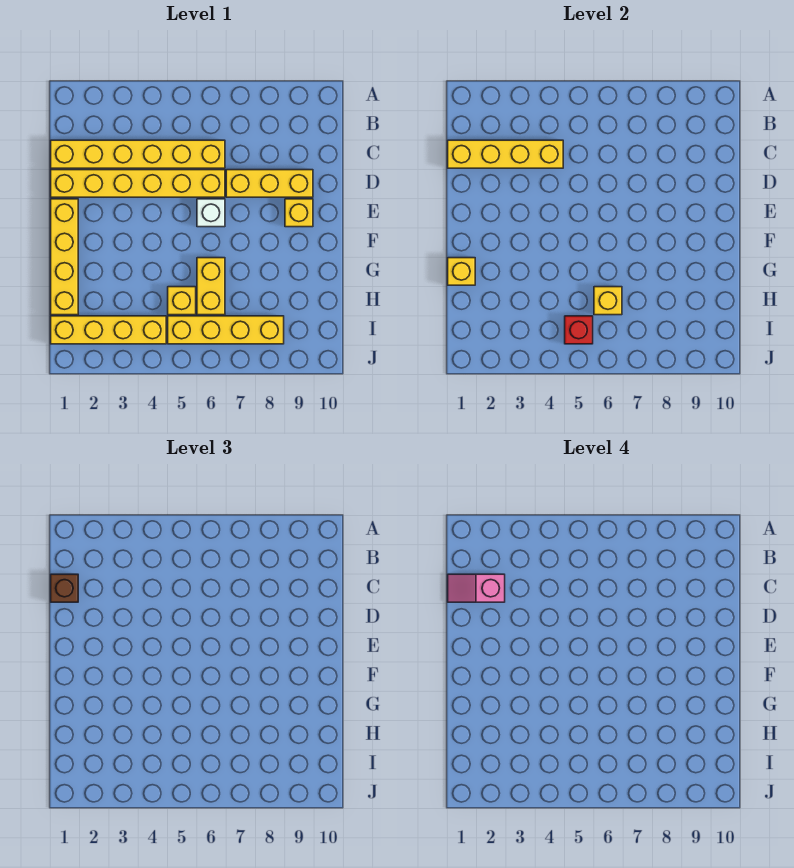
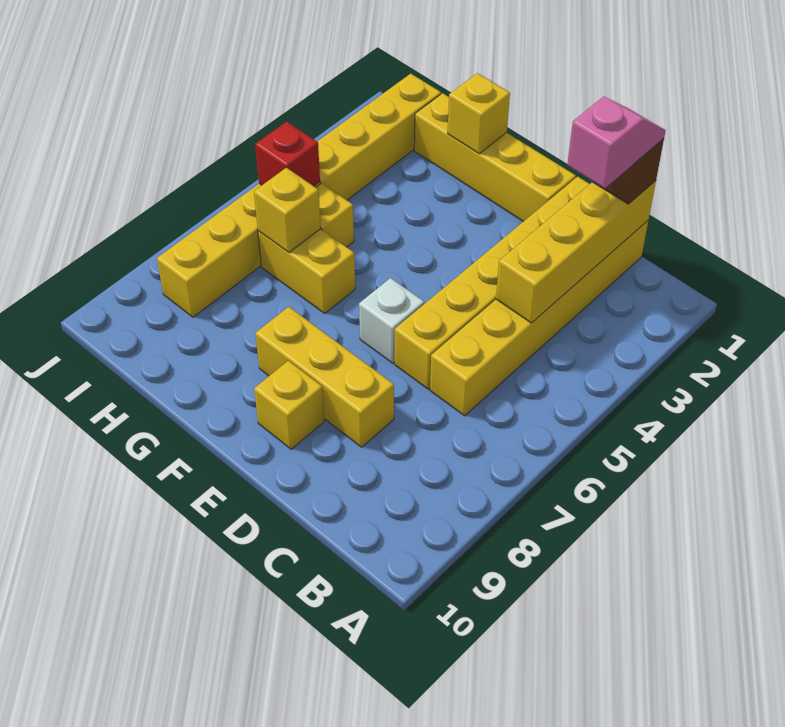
yellow brick D7:D9 level 1 -> yellow brick D8:F8 level 1

